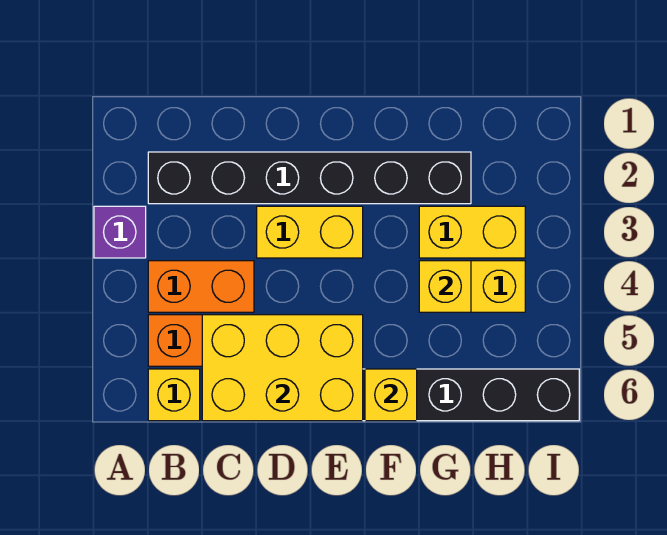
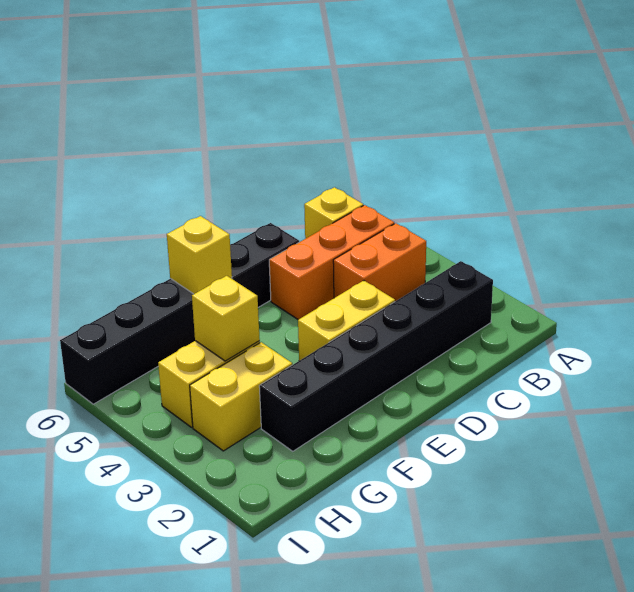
purple brick A3 level 1 -> none
yellow brick C5:E6 level 2 -> none

